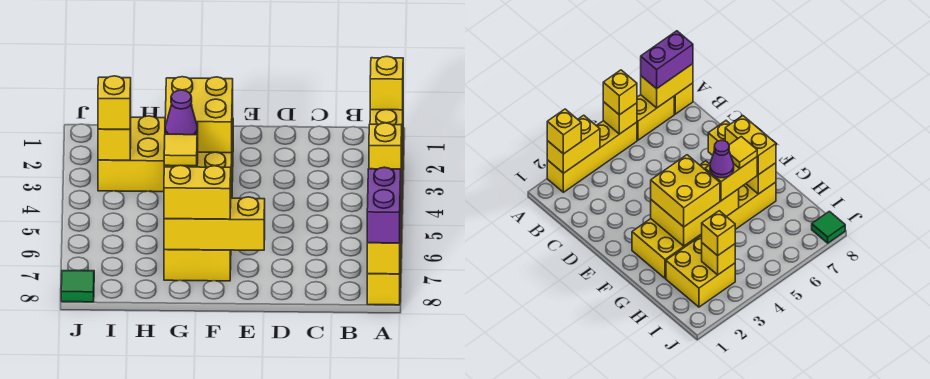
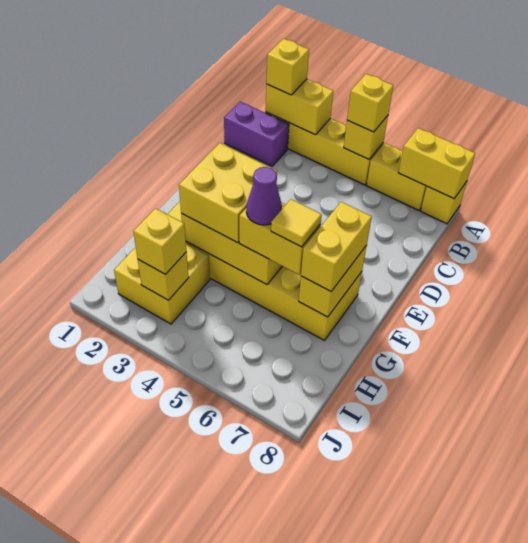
purple brick A7:A8 level 3 -> purple brick B1:B2 level 1
yellow brick E7:G7 level 2 -> yellow brick F7:G7 level 2
green tile J8 level 1 -> none

